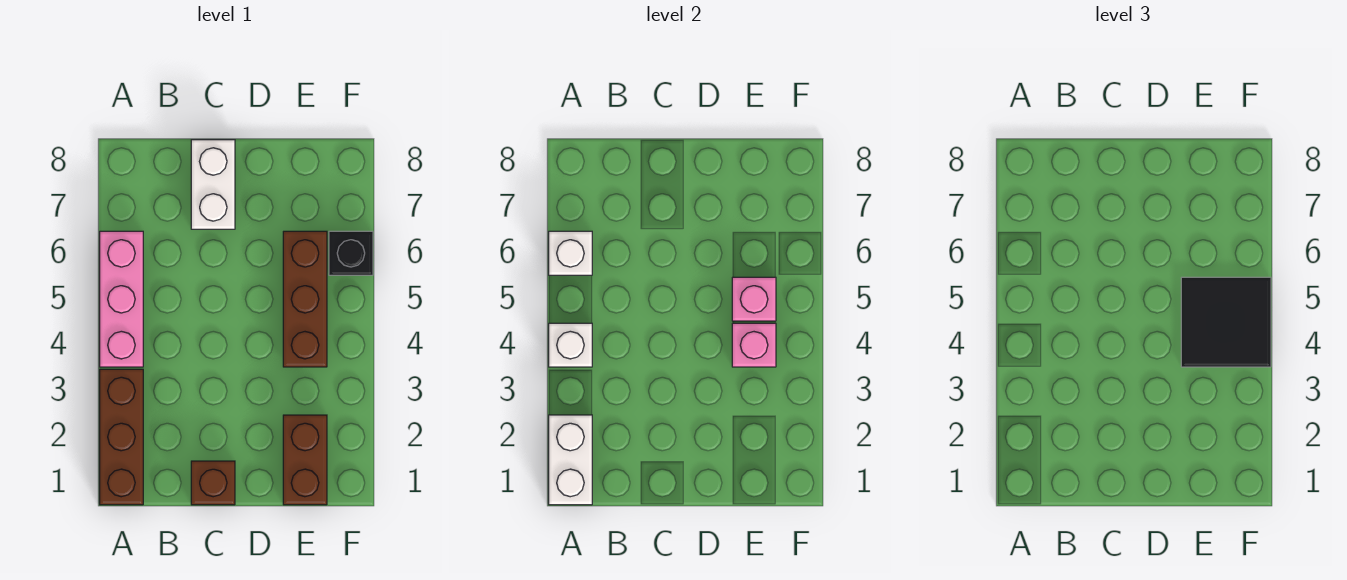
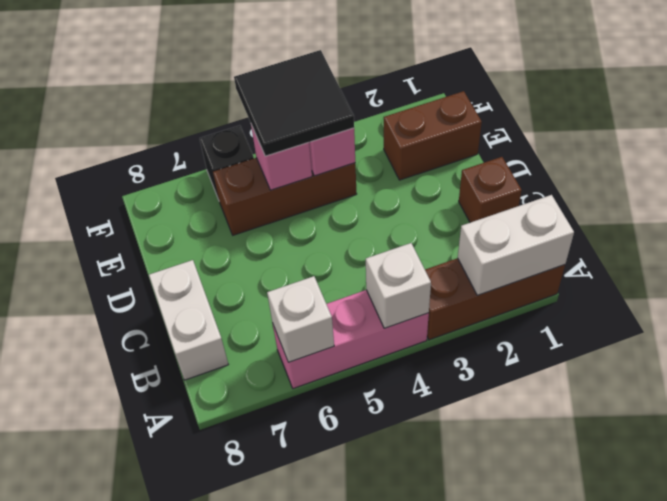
white brick C7:C8 level 1 -> white brick B8:C8 level 1

